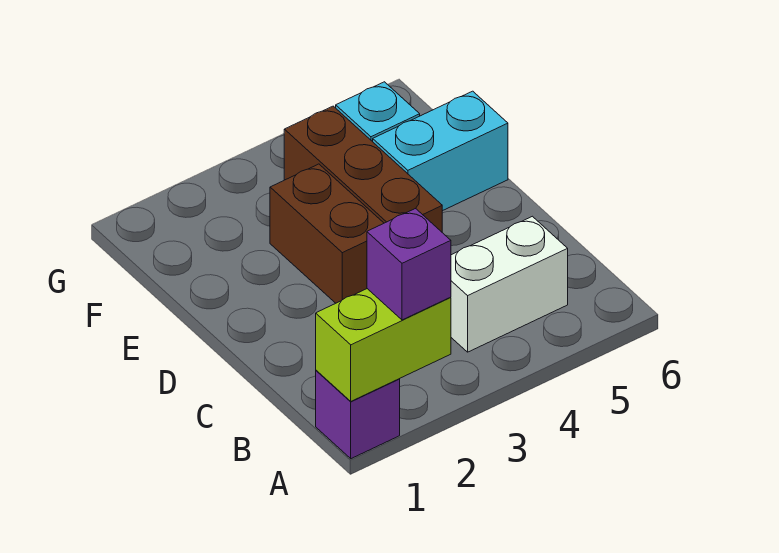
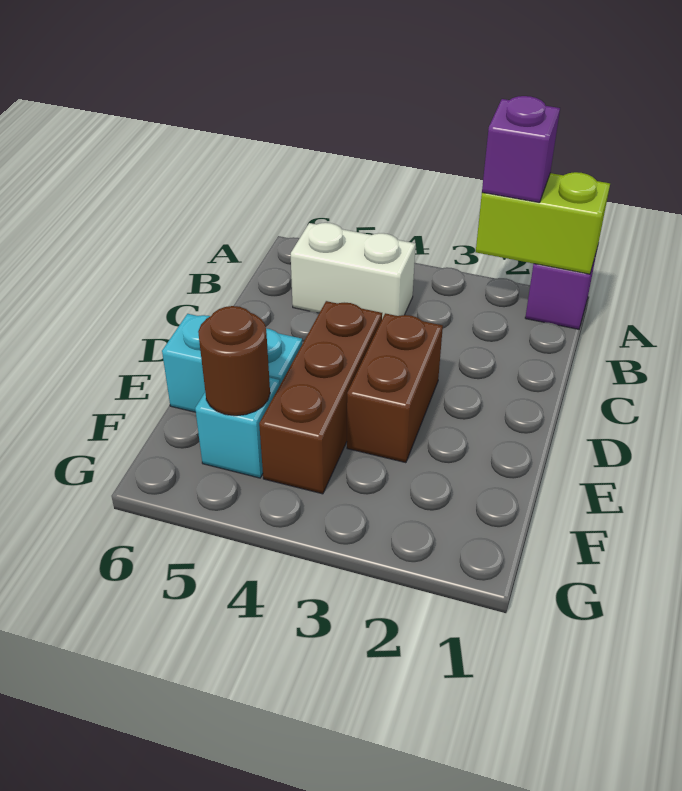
none -> brown round brick F5 level 2

